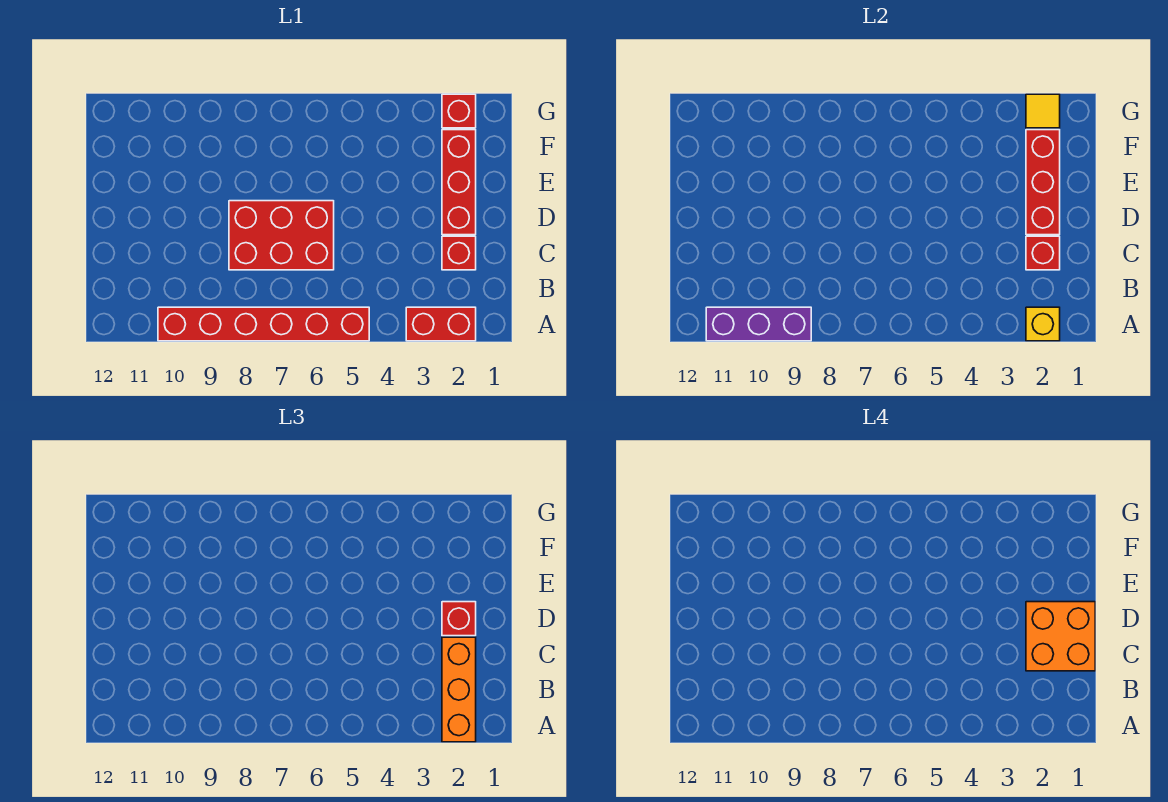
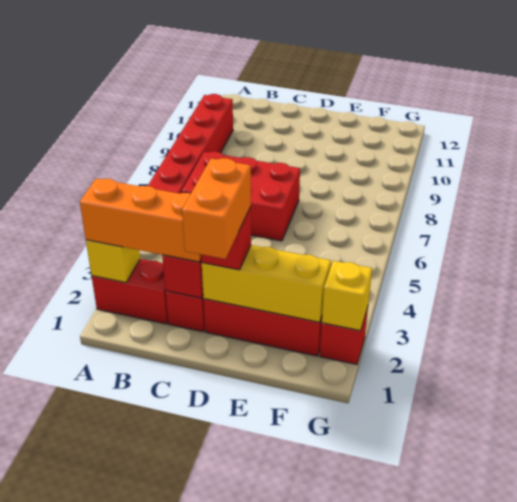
red brick A2:A3 level 1 -> red brick A2:B2 level 1
purple brick A9:A11 level 2 -> none
orange brick C1:D2 level 4 -> orange brick D1:D2 level 4
red brick C6:D8 level 1 -> red brick B6:D7 level 1
red brick D2:F2 level 2 -> yellow brick D2:F2 level 2
yellow tile G2 level 2 -> yellow brick G2 level 2

